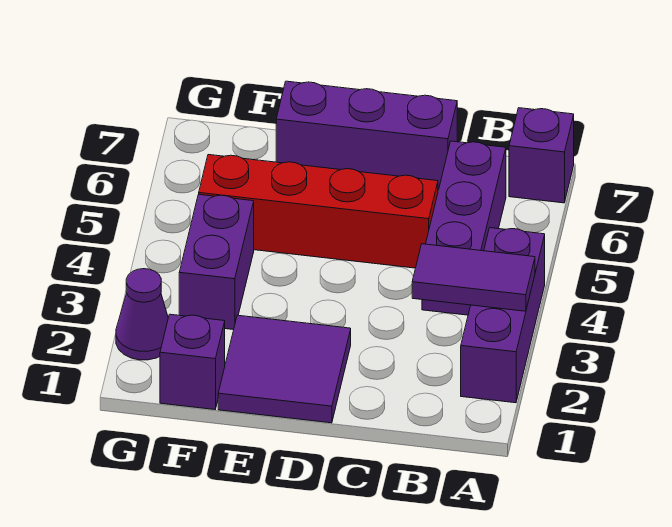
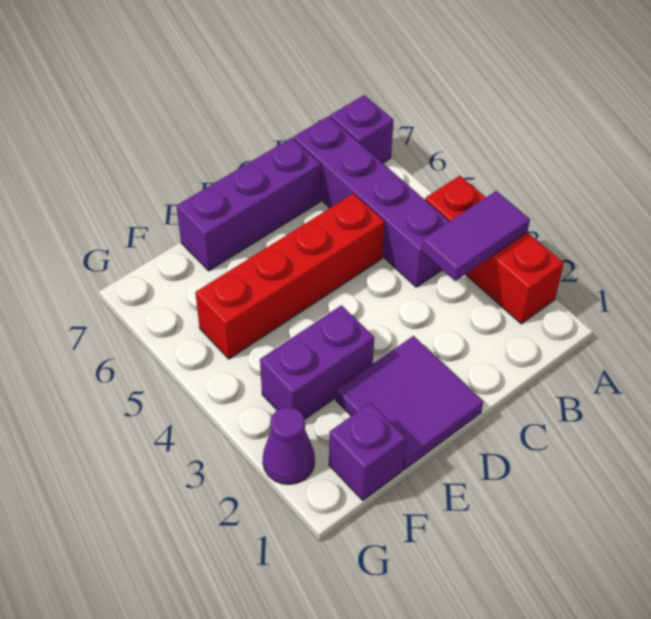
purple brick A2:A4 level 1 -> red brick A2:A4 level 1
purple brick B4:B6 level 1 -> purple brick B4:B7 level 1
purple brick F3:F4 level 1 -> purple brick E3:F3 level 1

